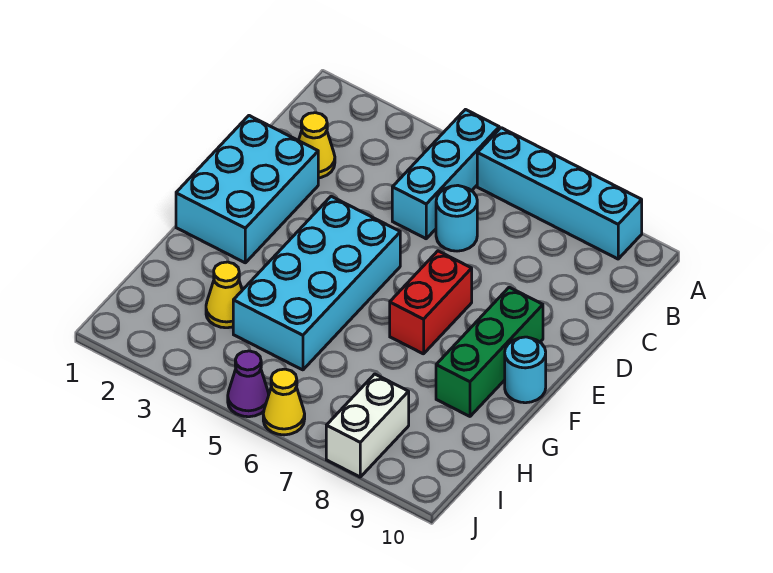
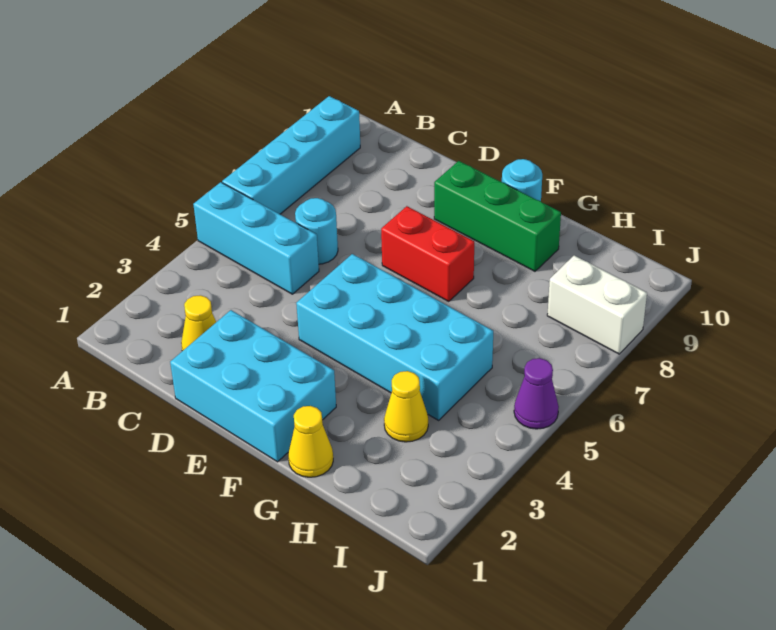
yellow cone J6 level 1 -> yellow cone G1 level 1

